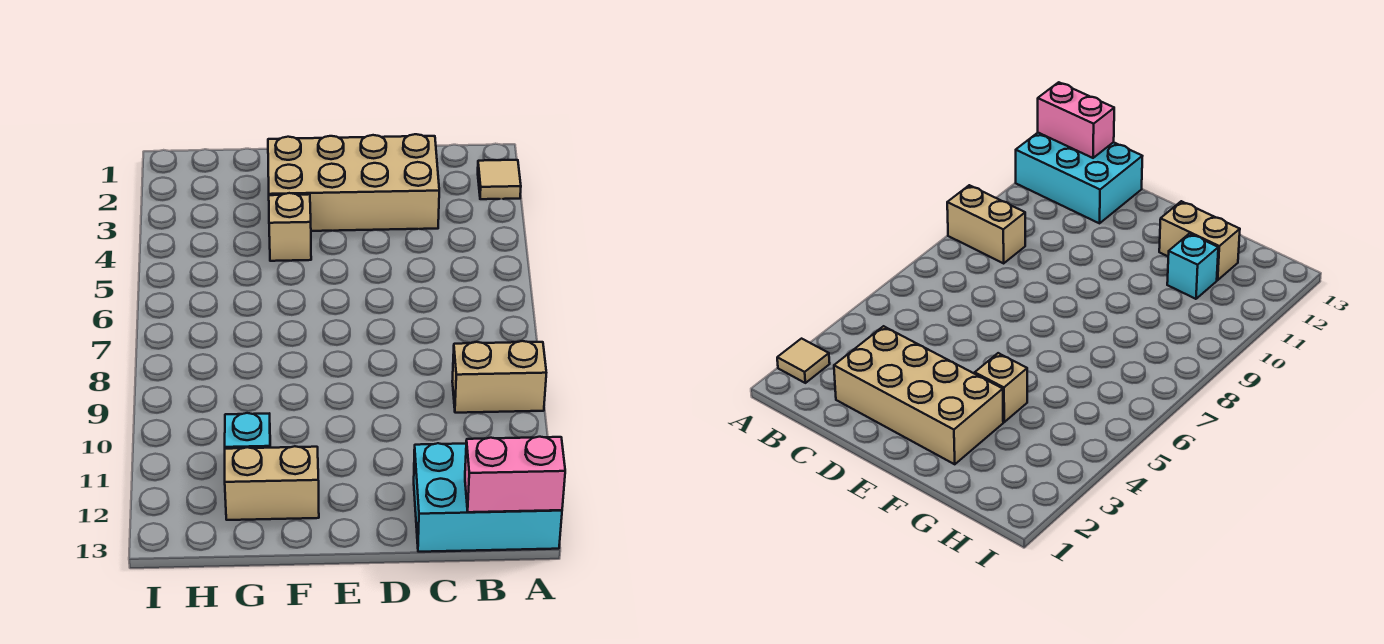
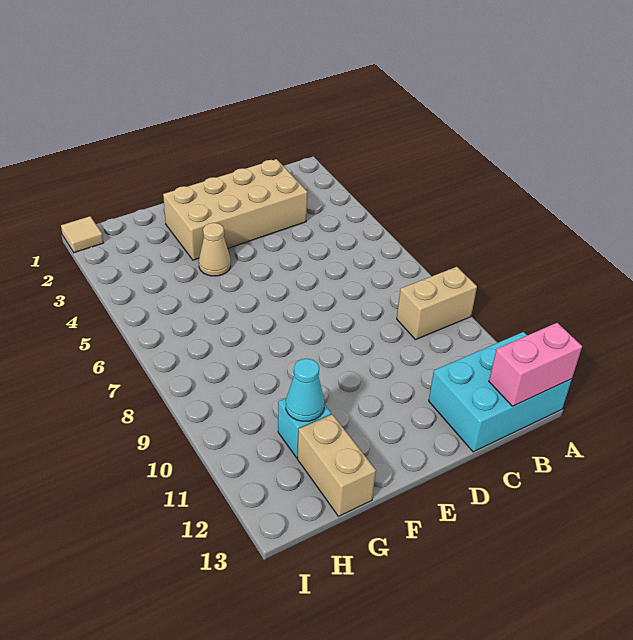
tan tile A2 level 1 -> tan tile I1 level 1
tan brick F4 level 1 -> tan cone F4 level 1
tan brick F12:G12 level 1 -> tan brick G12:G13 level 1
none -> cyan cone G11 level 2

